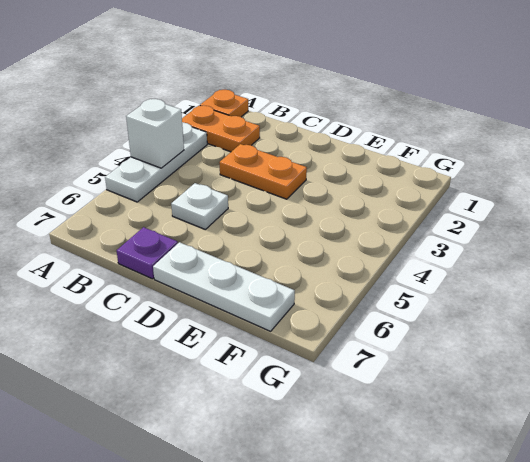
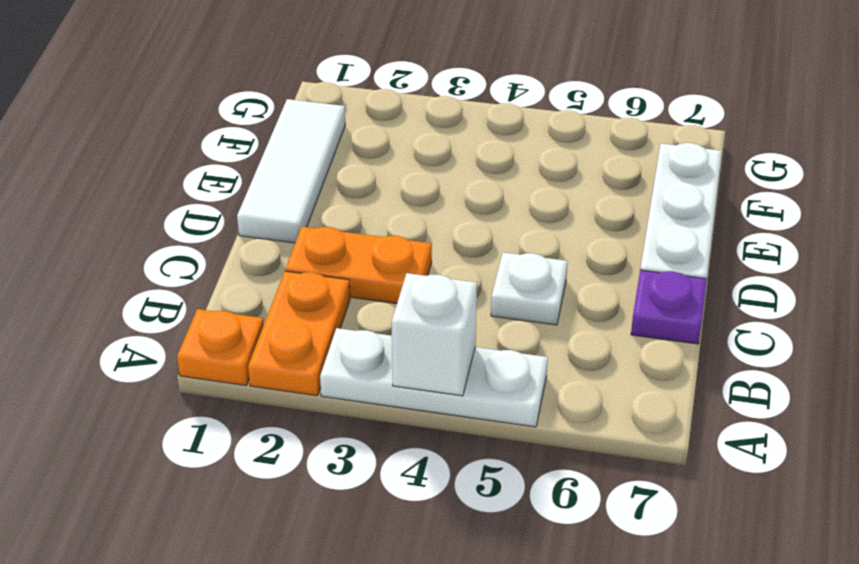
orange plate C3:D3 level 1 -> orange plate C2:C3 level 1
none -> white tile D1:F1 level 1

